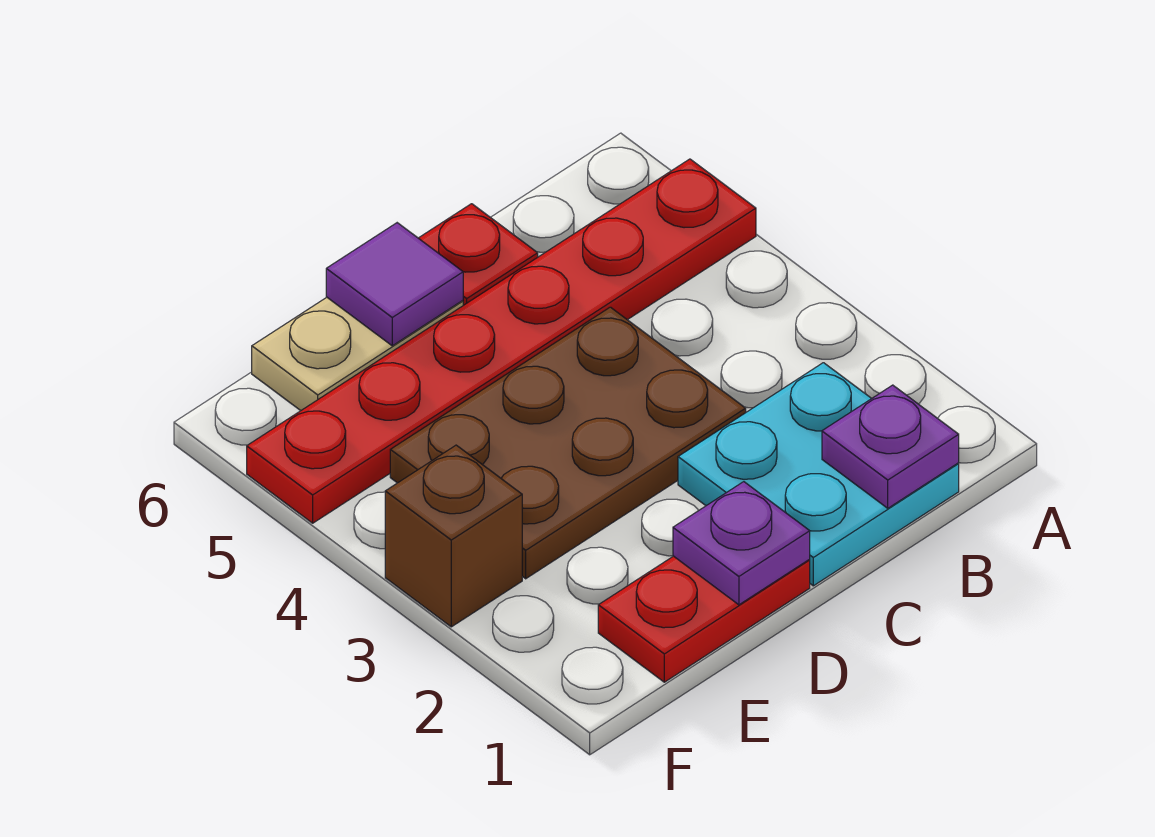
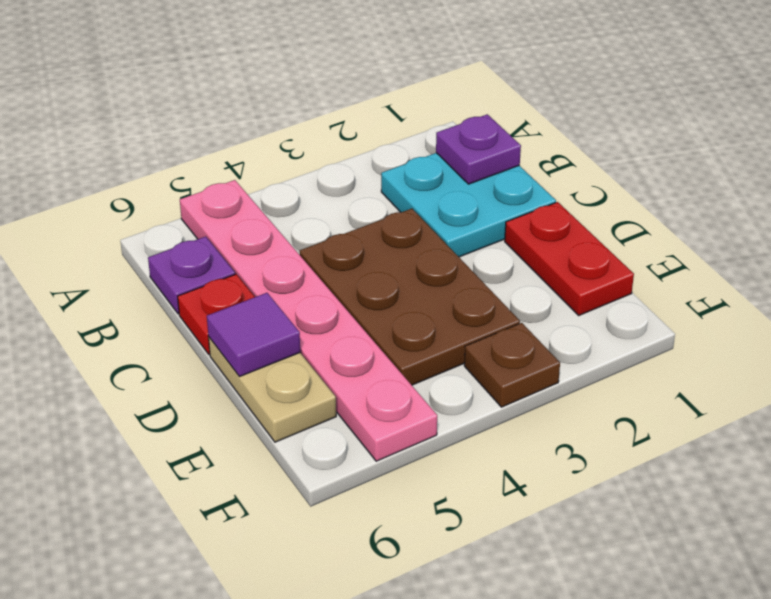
red plate A5:F5 level 1 -> pink plate A5:F5 level 1
purple plate D1 level 2 -> purple plate B6 level 1
brown brick F3 level 1 -> brown plate F3 level 1

